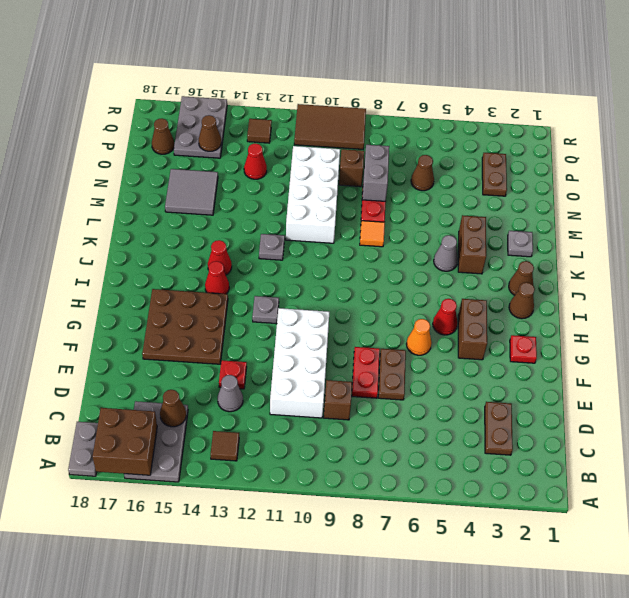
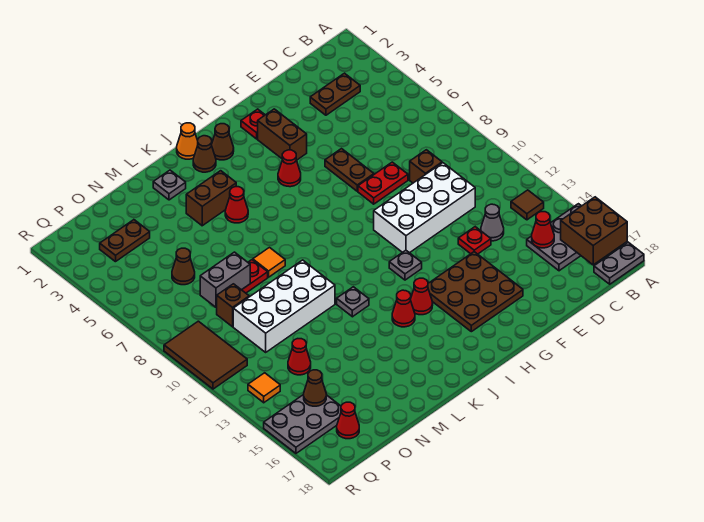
brown cone C15 level 2 -> red cone C15 level 2
brown plate E7:F7 level 1 -> brown plate F6:F7 level 1
brown brick G4:H4 level 1 -> brown brick G3:G4 level 1
orange cone G6 level 1 -> orange cone J1 level 1
grey cone K5 level 1 -> red cone K5 level 1
grey tile M15:N16 level 1 -> none
brown cone P17 level 1 -> red cone P17 level 1
brown tile Q13 level 1 -> orange tile Q13 level 1

